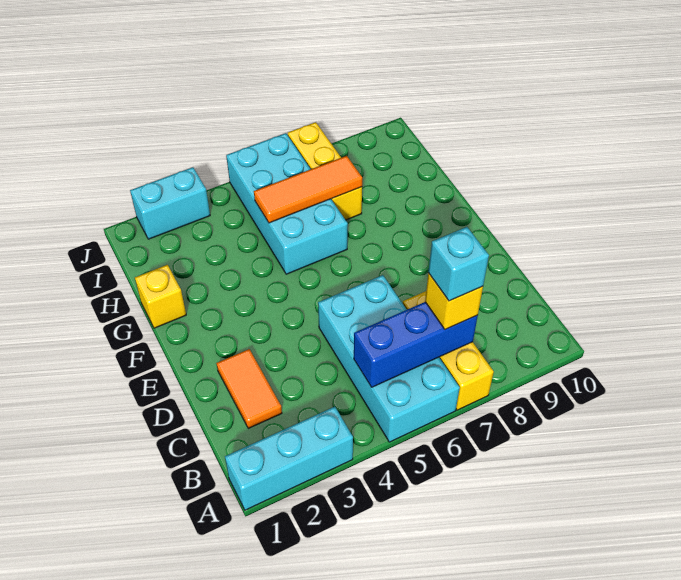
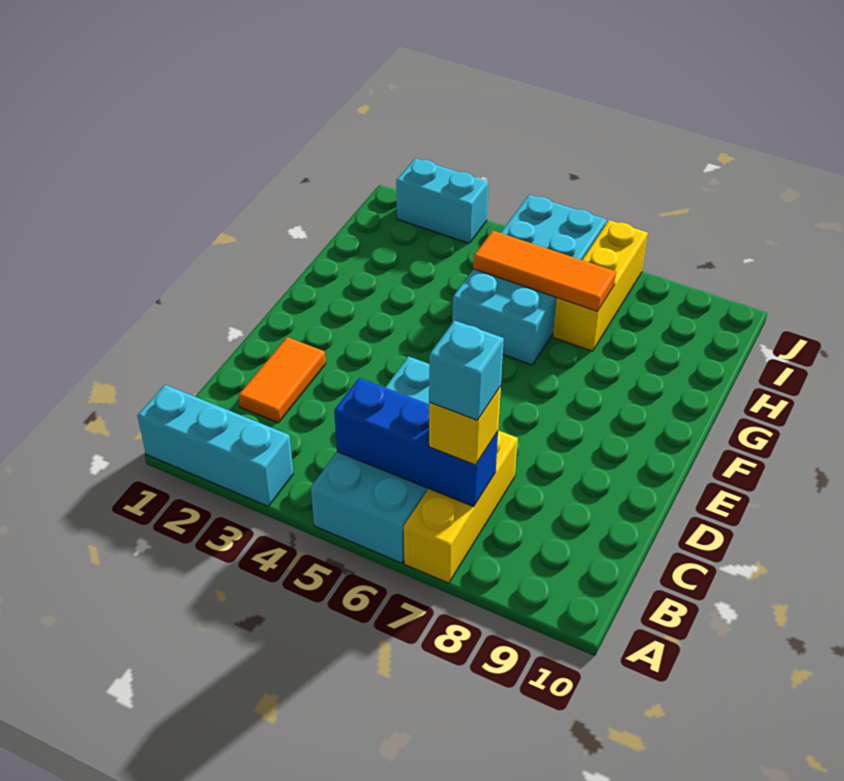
yellow brick G1 level 1 -> none

